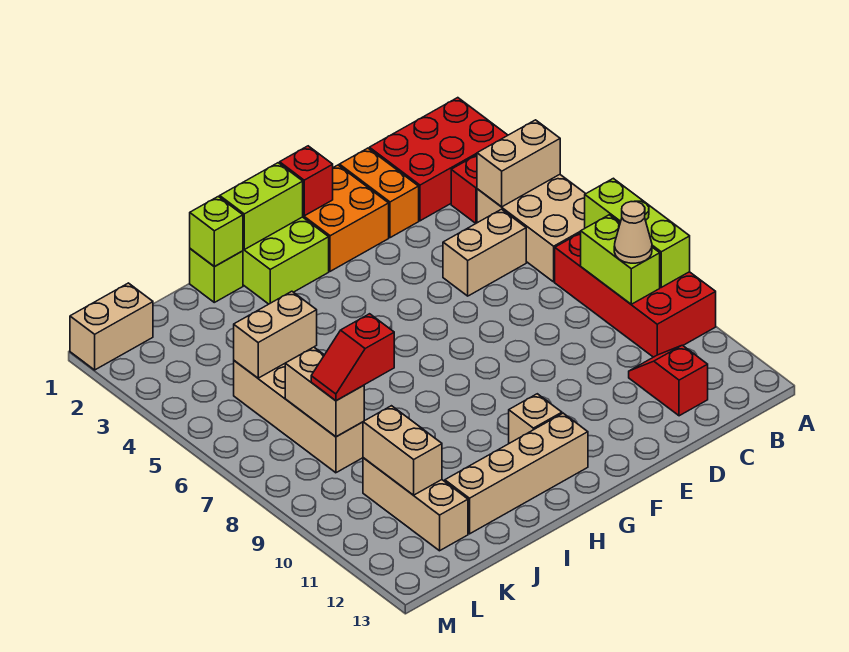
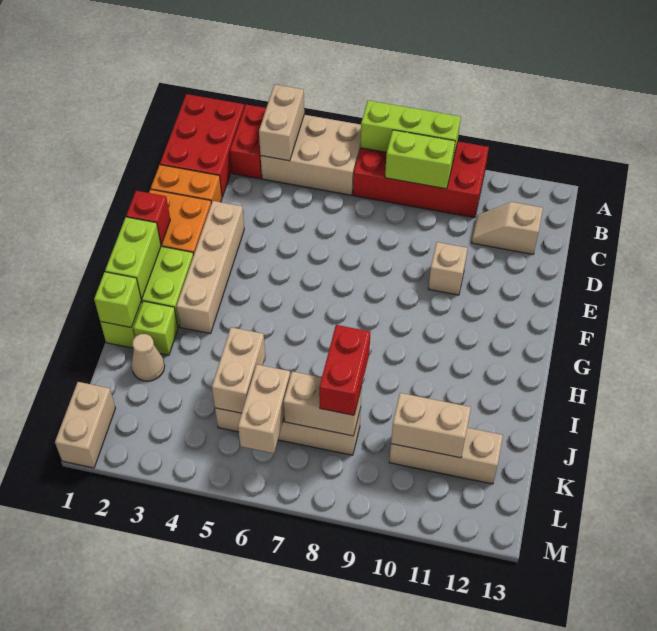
tan cone B9 level 3 -> tan cone J2 level 1
tan brick C5:D5 level 1 -> tan brick K6:L6 level 2
red slope C11:C12 level 1 top 12 -> tan slope C11:C12 level 1 top 12
tan brick G11 level 1 -> tan brick E10 level 1
tan brick G12:J12 level 1 -> tan brick E3:H3 level 1
none -> lime brick I2 level 1
red slope J8:K8 level 3 top J -> red brick J8:K8 level 3

